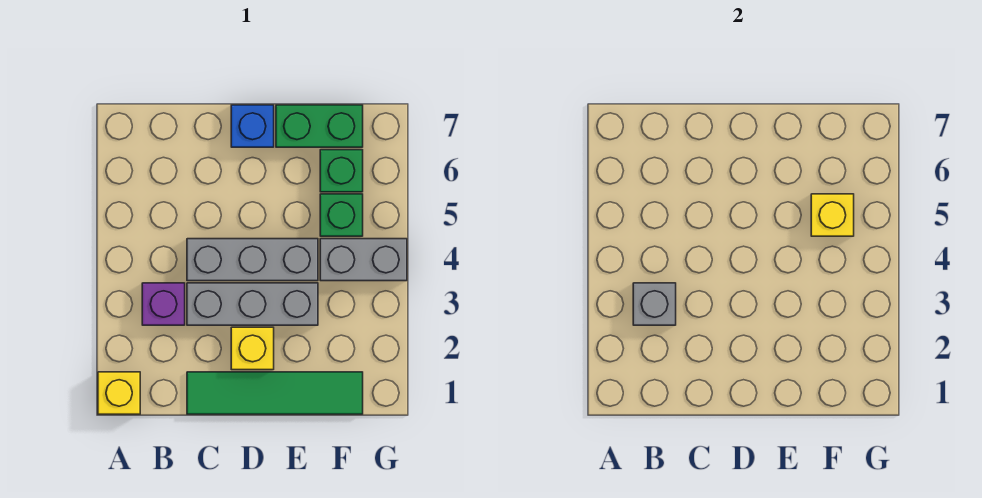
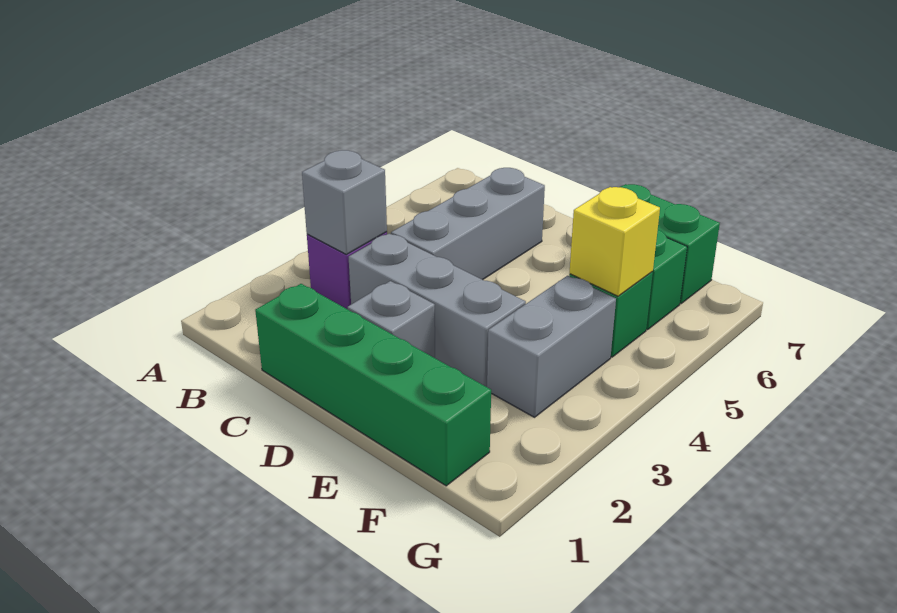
yellow brick A1 level 1 -> none
green tile C1:F1 level 1 -> green brick C1:F1 level 1
grey brick C4:E4 level 1 -> grey brick C4:C6 level 1
yellow brick D2 level 1 -> grey brick D2 level 1
blue brick D7 level 1 -> none
grey brick F4:G4 level 1 -> grey brick F3:F4 level 1

